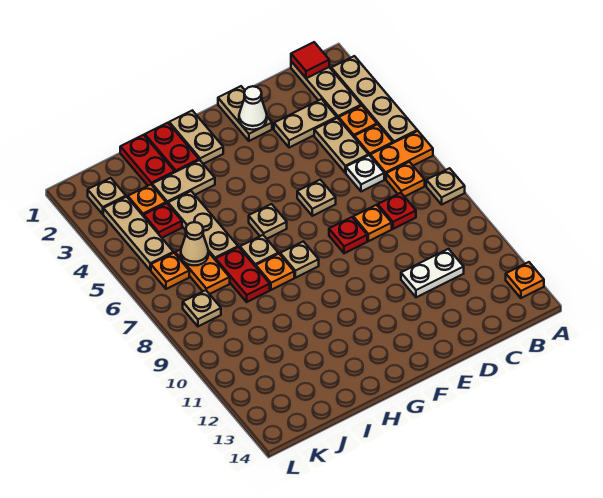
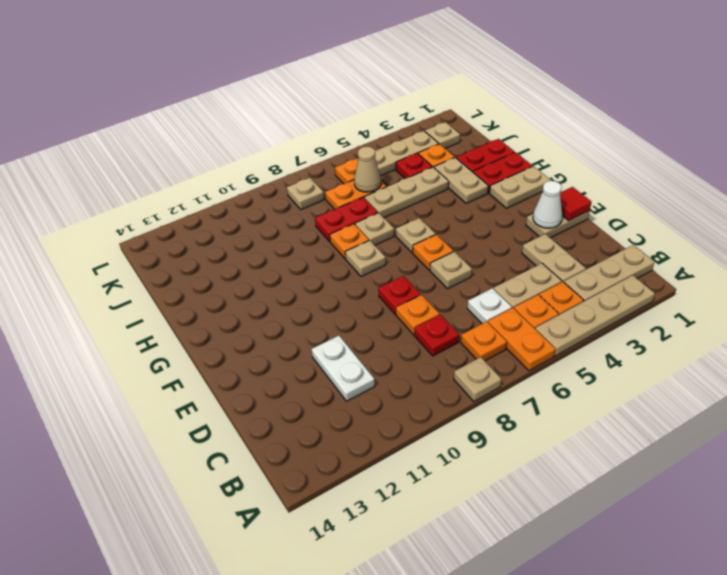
orange plate A13 level 1 -> orange plate F6 level 1
red tile B1 level 2 -> red tile E1 level 2

